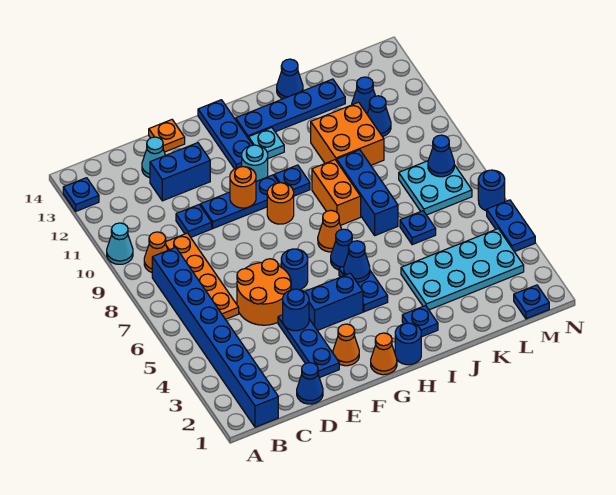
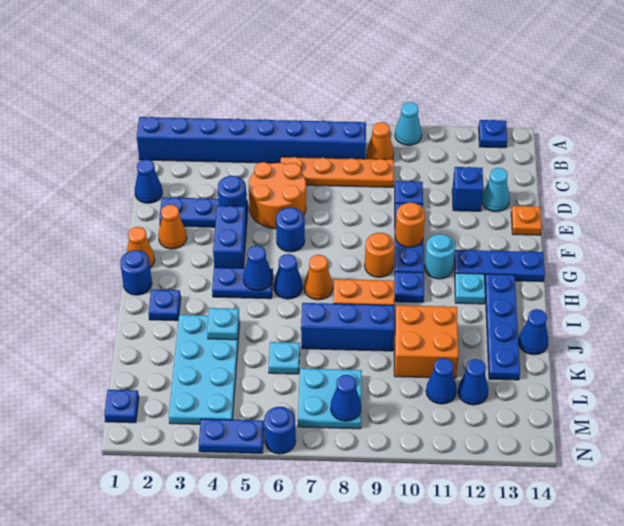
blue brick D12:E12 level 1 -> blue brick D12 level 1
none -> cyan plate J4 level 2
blue plate K6 level 1 -> cyan plate K6 level 1

